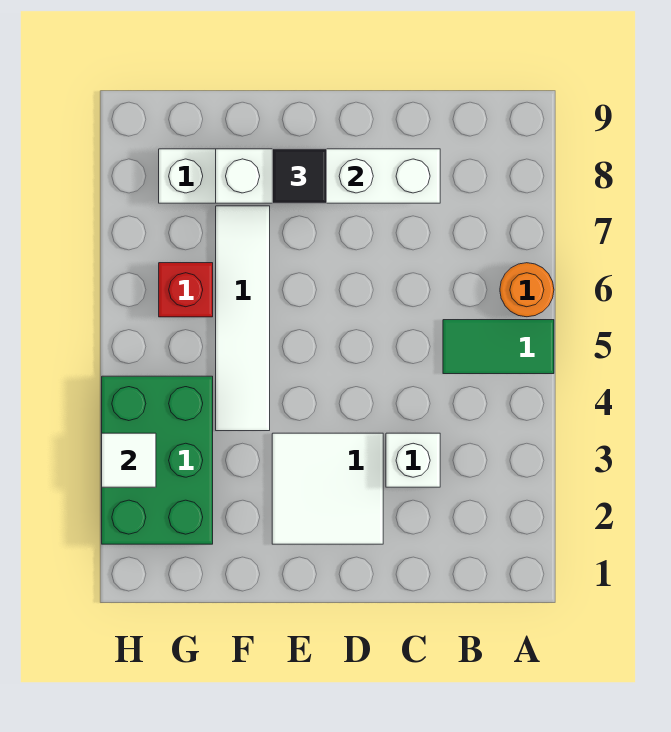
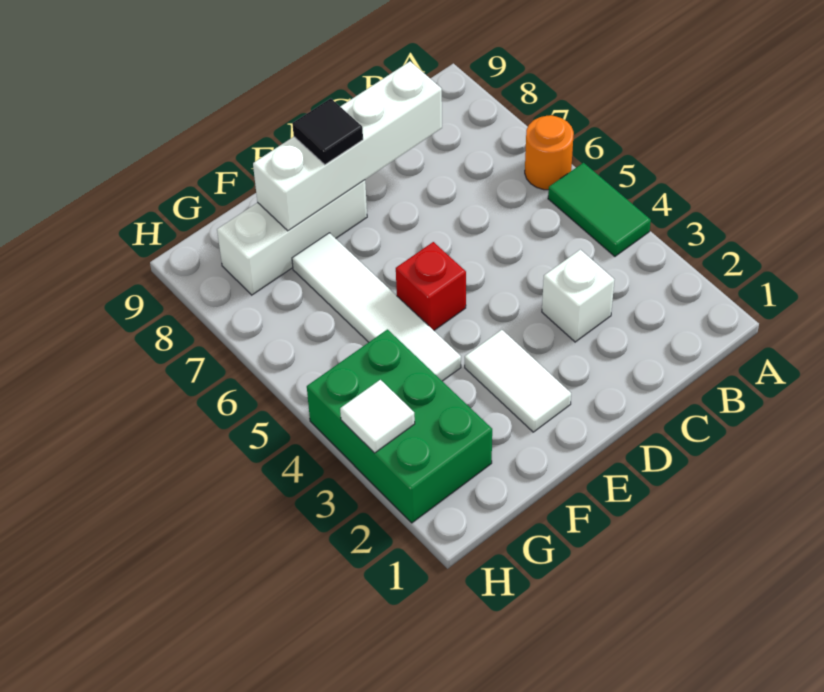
green tile A5:B5 level 1 -> green tile A4:A5 level 1
white tile D2:E3 level 1 -> white tile E2:E3 level 1
red brick G6 level 1 -> red brick E5 level 1

